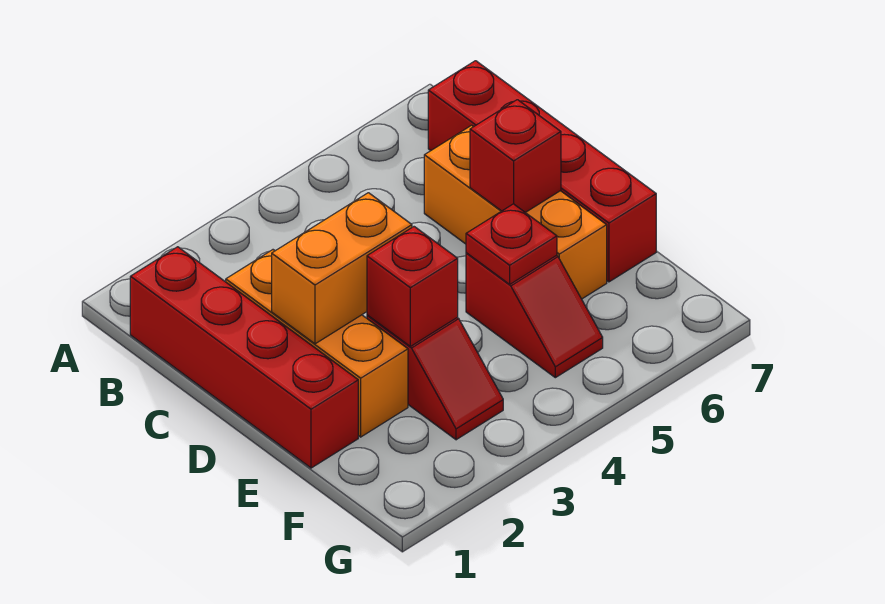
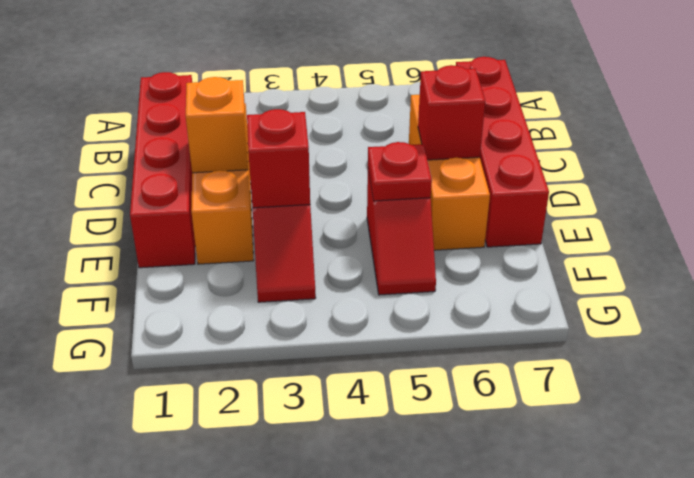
orange brick D2:D3 level 2 -> orange brick D2 level 2

